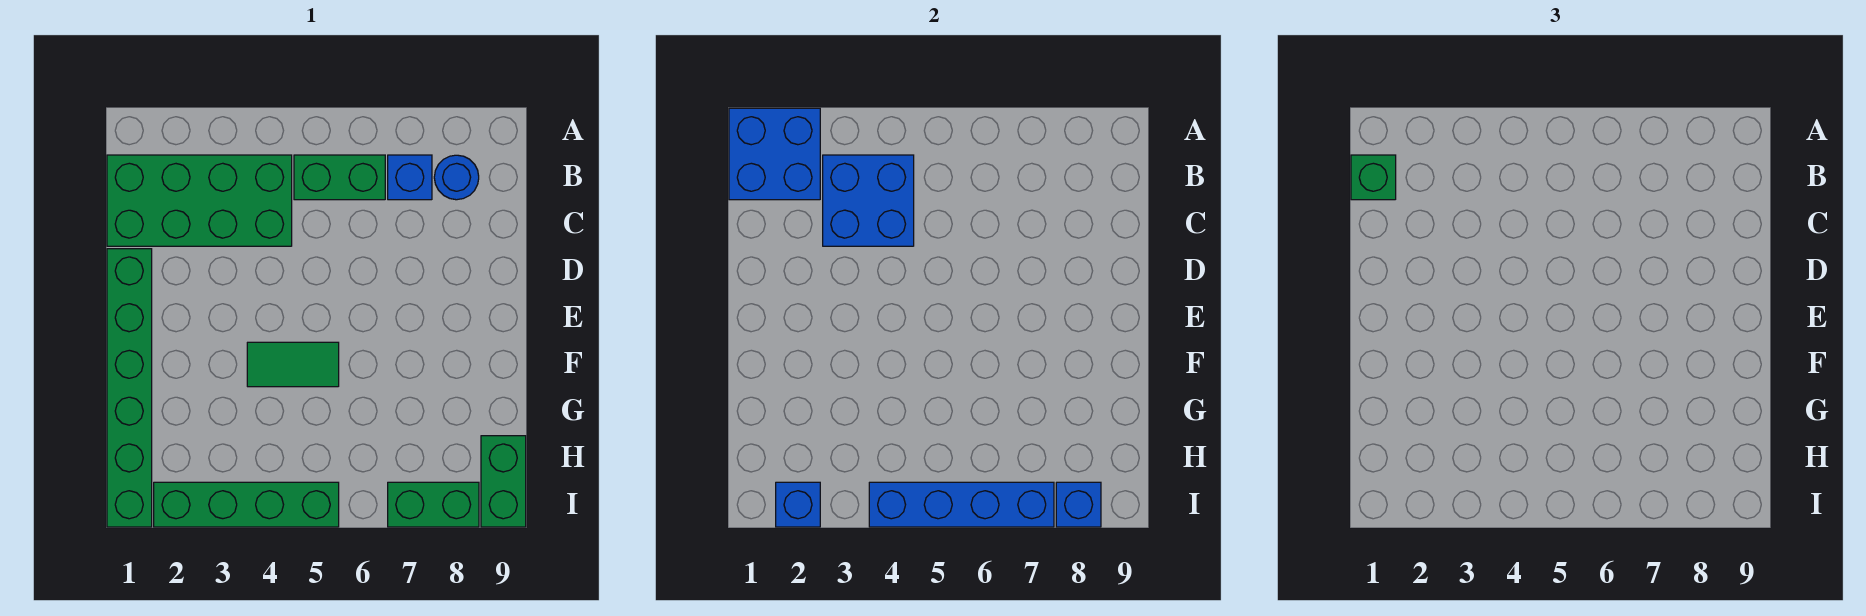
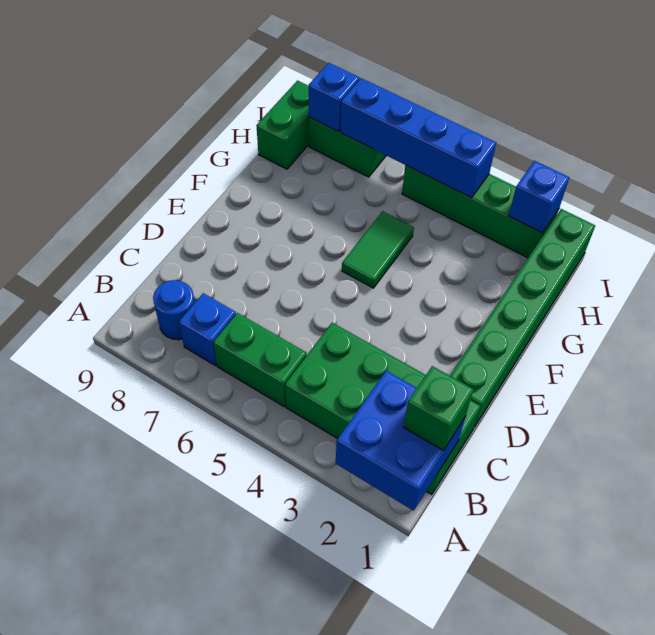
blue brick B3:C4 level 2 -> none
green tile F4:F5 level 1 -> green tile F5:G5 level 1

